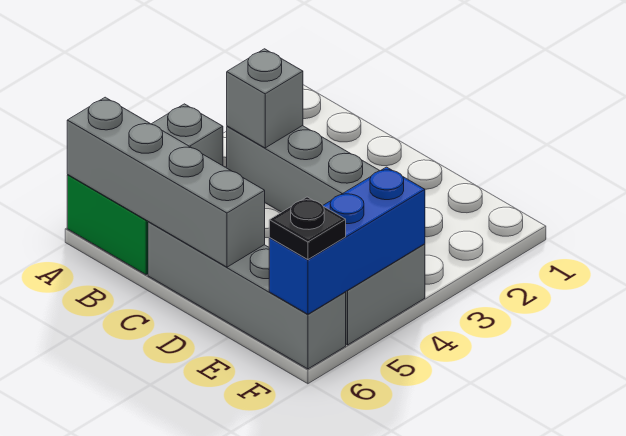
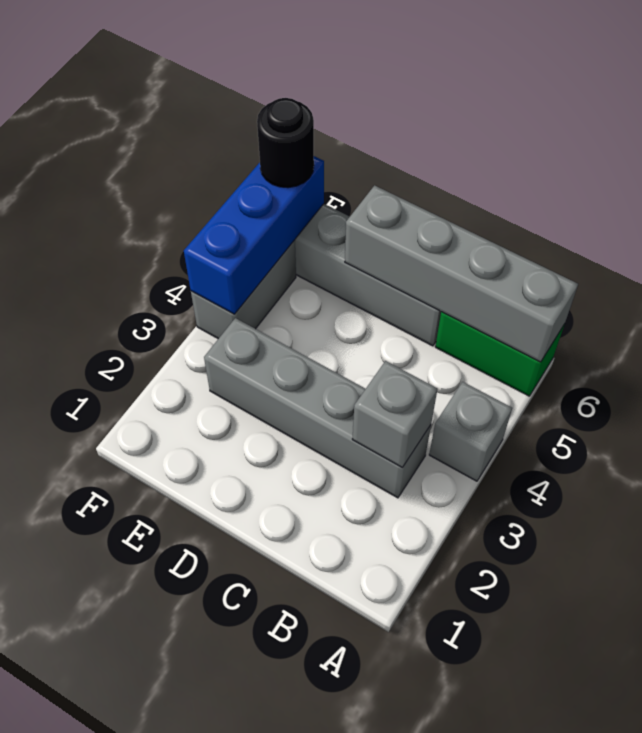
black plate F6 level 3 -> black round brick F6 level 3

